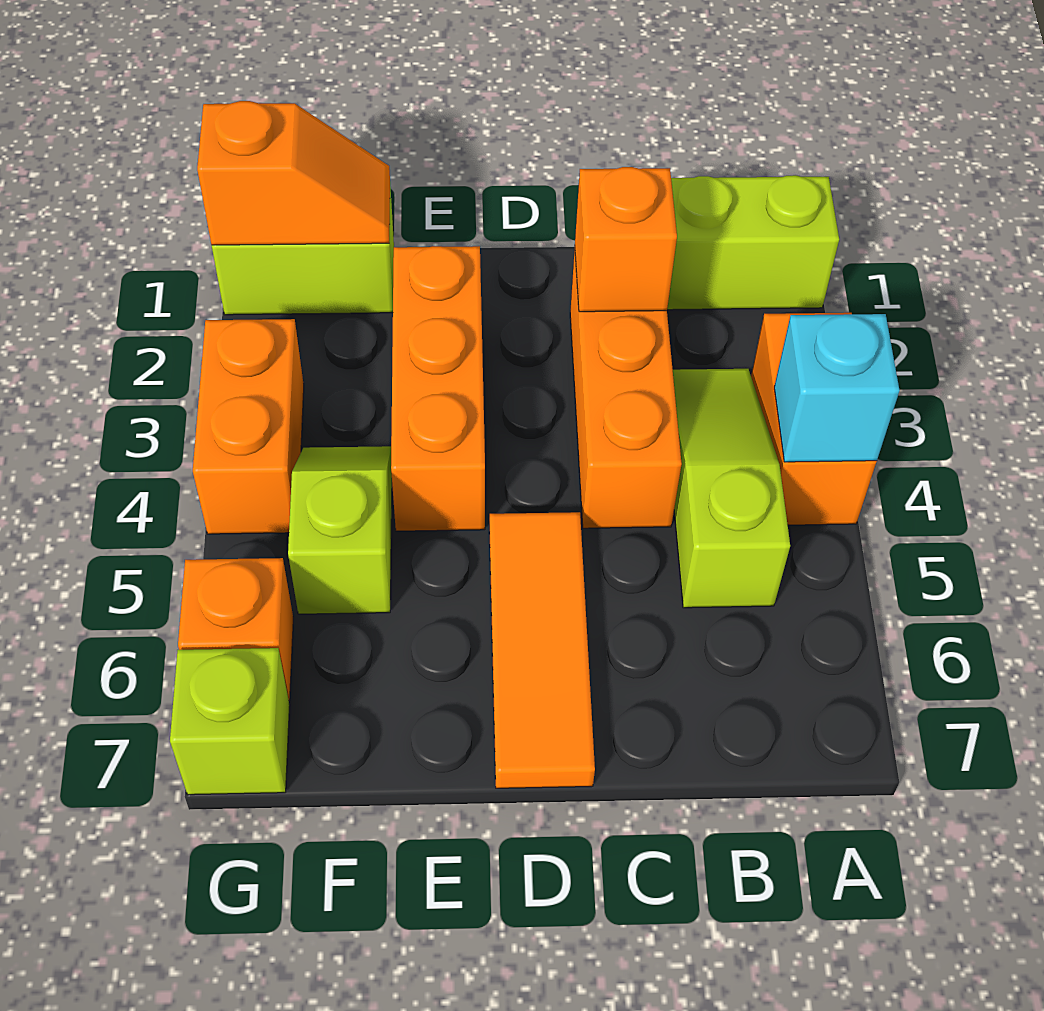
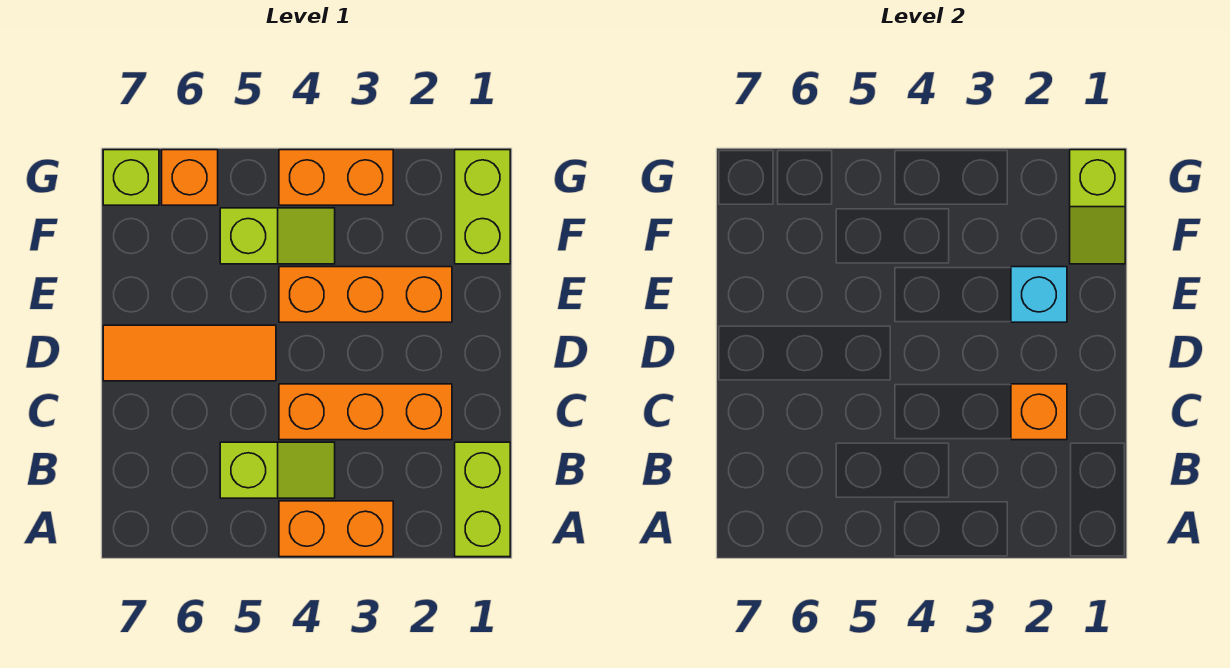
cyan brick A4 level 2 -> cyan brick E2 level 2
lime slope B3:B5 level 1 top 5 -> lime slope B4:B5 level 1 top 5
orange slope F1:G1 level 2 top G -> lime slope F1:G1 level 2 top G

